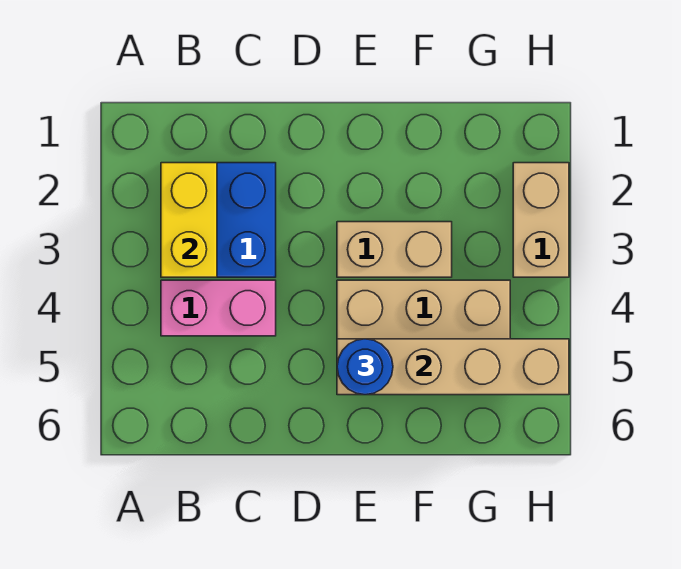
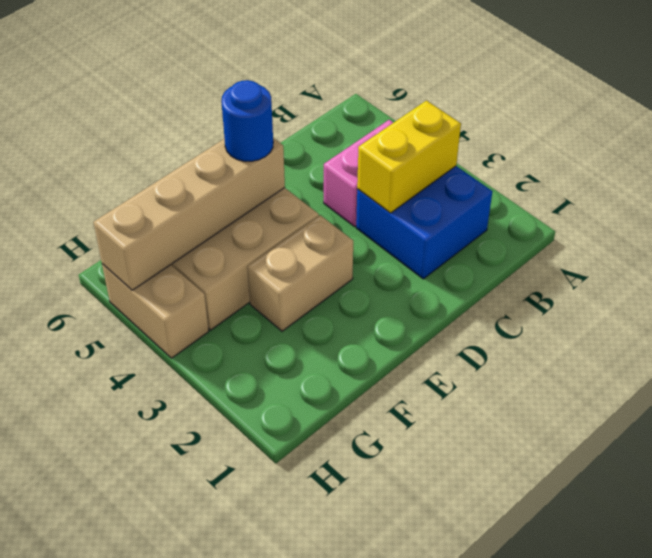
yellow brick B2:B3 level 2 -> yellow brick B3:C3 level 2
tan brick H2:H3 level 1 -> tan brick H4:H5 level 1

